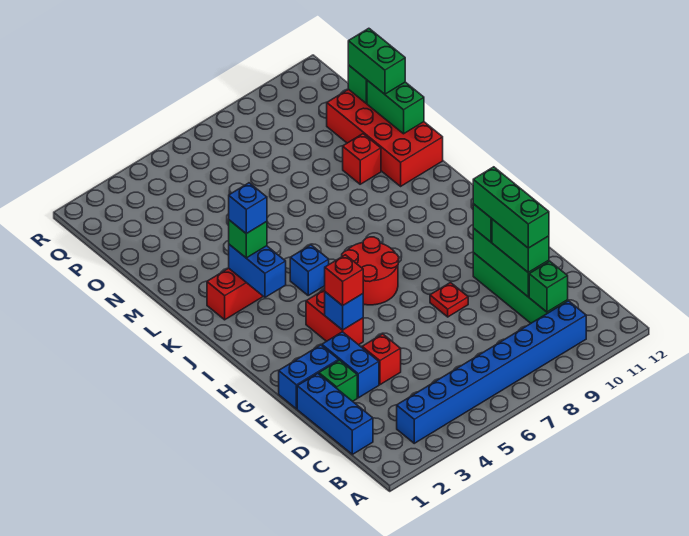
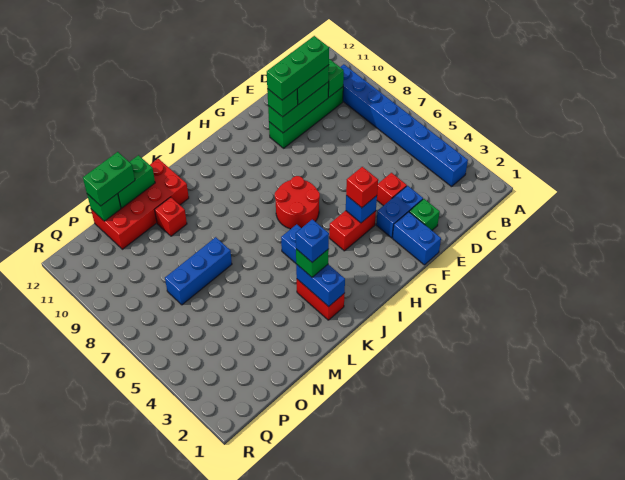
blue brick C1:E1 level 1 -> blue brick M7:O7 level 1
red plate F8 level 1 -> none
blue brick J3:K3 level 2 -> blue brick K2:K3 level 2

